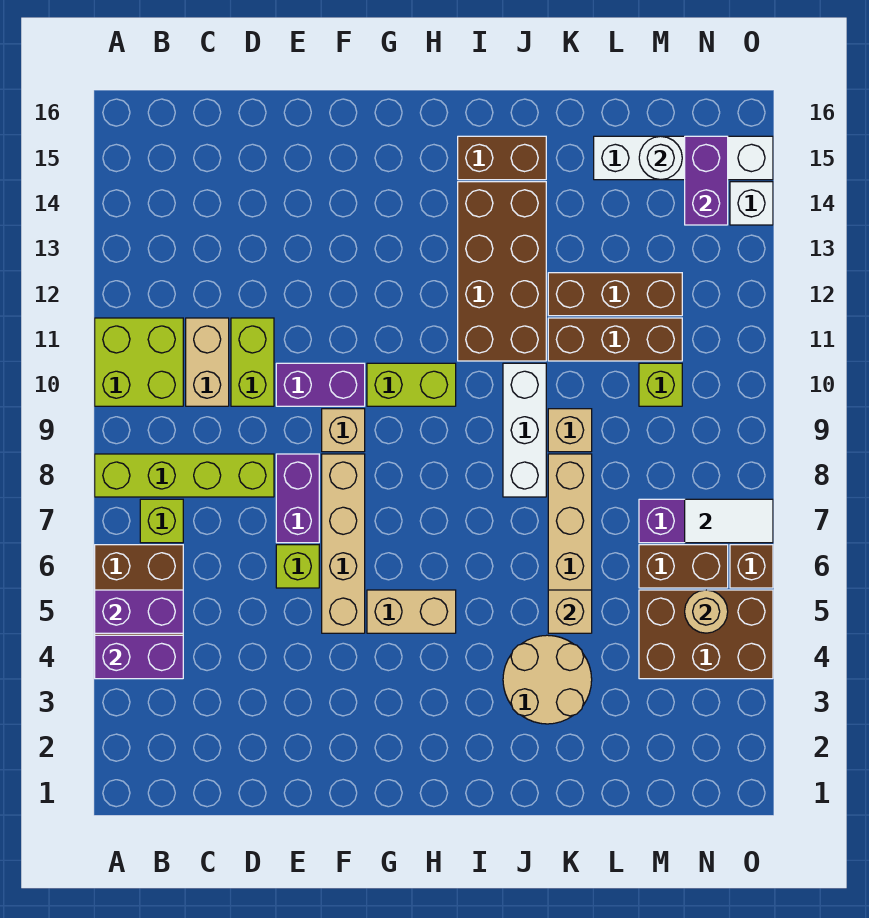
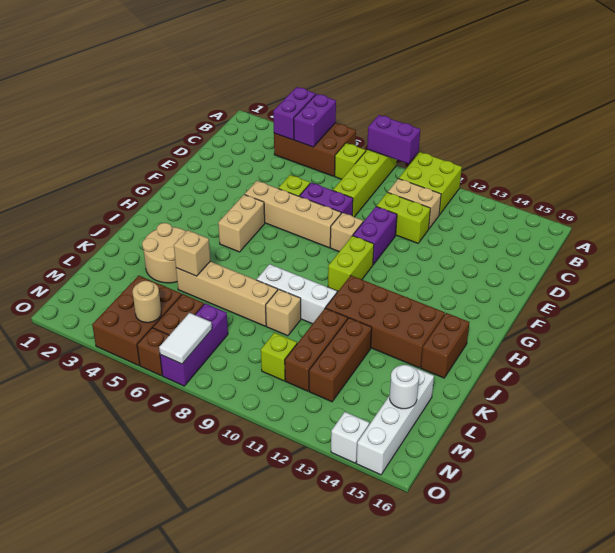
purple brick N14:N15 level 2 -> purple brick A8:A9 level 2

